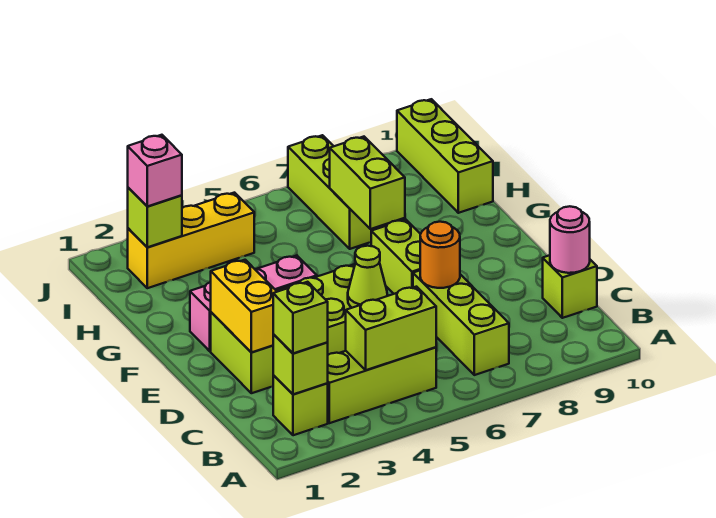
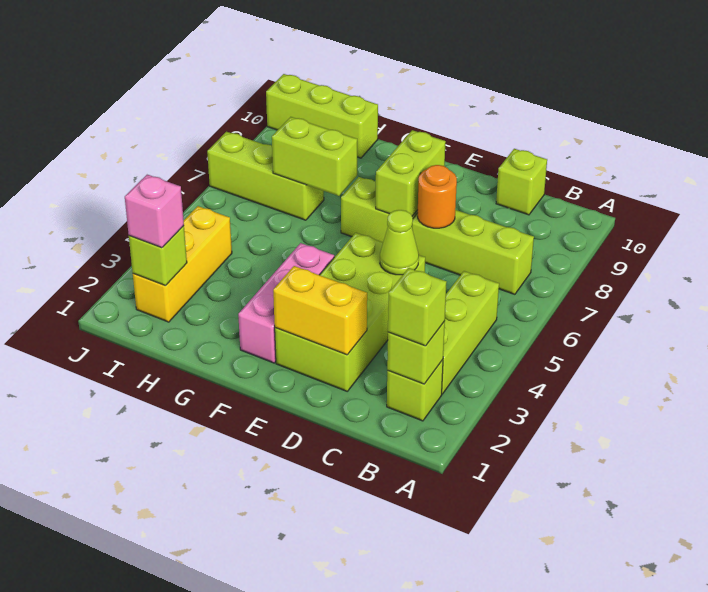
lime brick B4:B5 level 2 -> lime brick E7:E8 level 2
pink round brick C10 level 2 -> none

